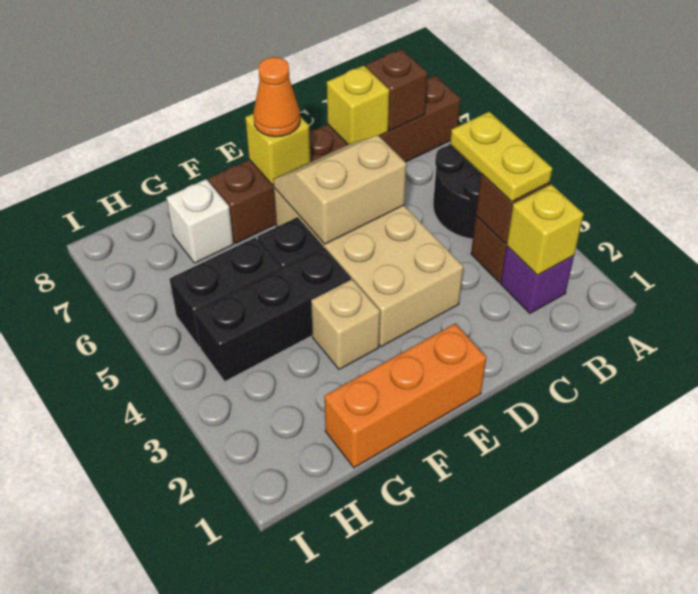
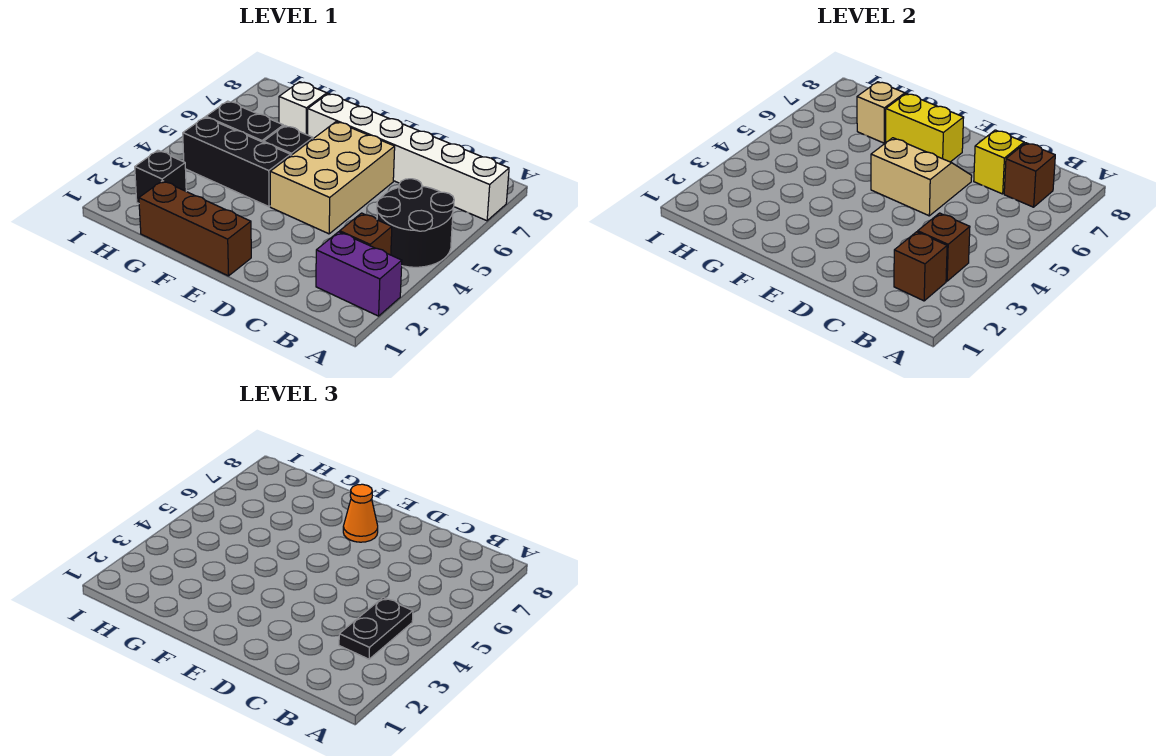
brown brick A7:F7 level 1 -> white brick A7:F7 level 1
purple brick B2 level 1 -> purple brick A2:B2 level 1
yellow brick B2 level 2 -> brown brick B2 level 2
yellow plate B3:B4 level 3 -> black plate B3:B4 level 3
tan brick D3:E6 level 1 -> tan brick D4:E6 level 1
orange brick E1:G1 level 1 -> brown brick E1:G1 level 1
yellow brick E7 level 2 -> yellow brick E7:F7 level 2
tan brick F3 level 1 -> tan brick G7 level 2
none -> black brick H2 level 1

